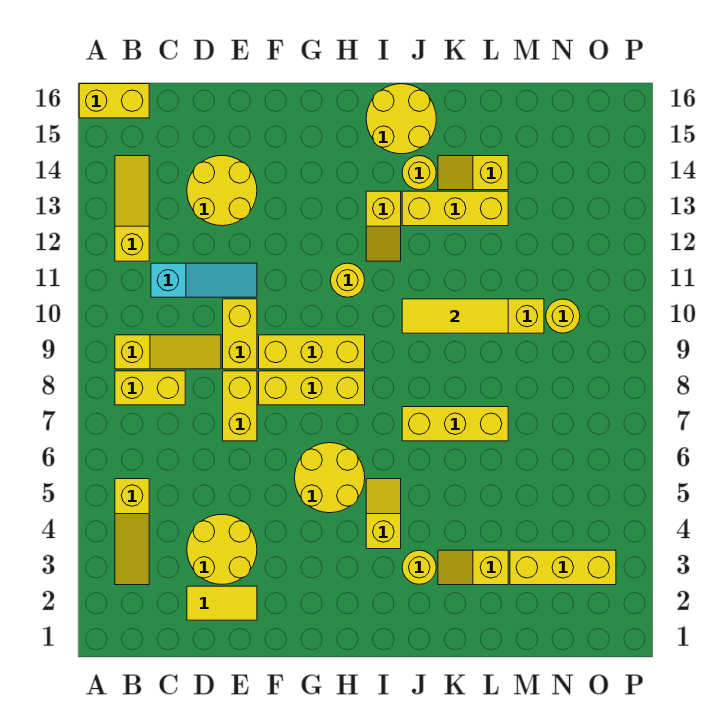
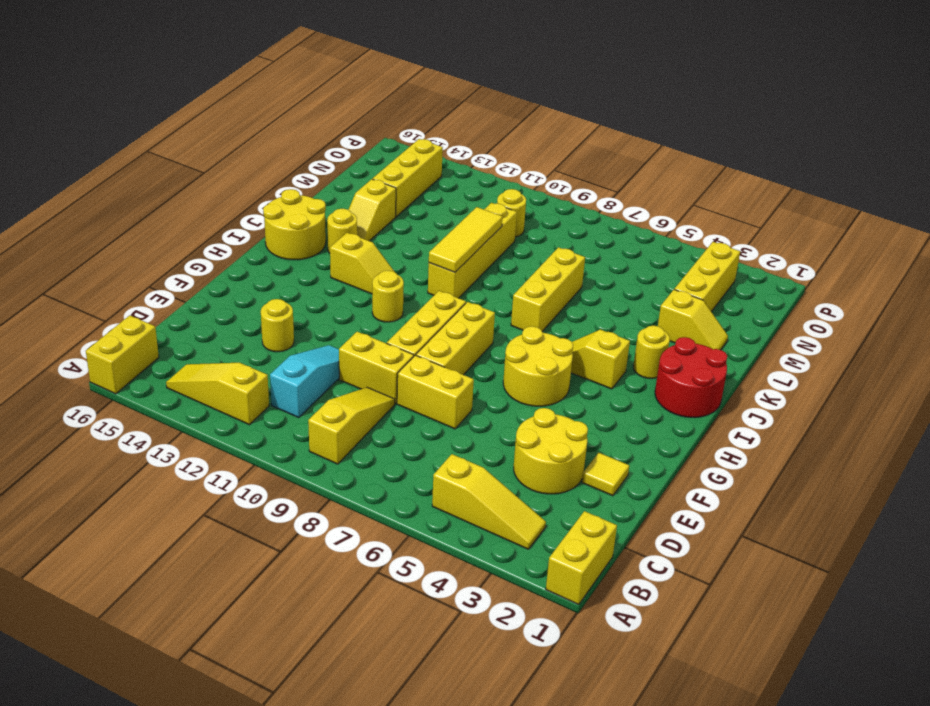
yellow brick B8:C8 level 1 -> yellow brick A1:B1 level 1
yellow tile D2:E2 level 1 -> yellow tile E2 level 1
yellow round brick D13:E14 level 1 -> yellow round brick E13 level 1
none -> red round brick I1:J2 level 1
yellow brick J13:L13 level 1 -> yellow brick M14:O14 level 1
yellow slope K3:L3 level 1 top L -> yellow slope L2:L3 level 1 top 3

